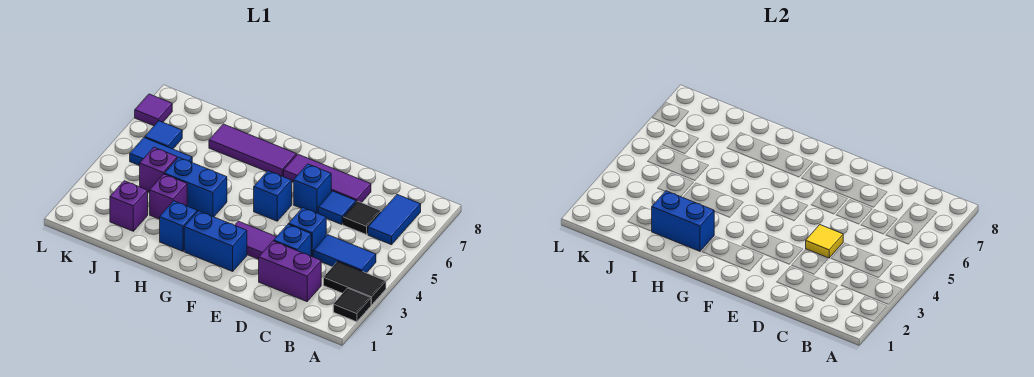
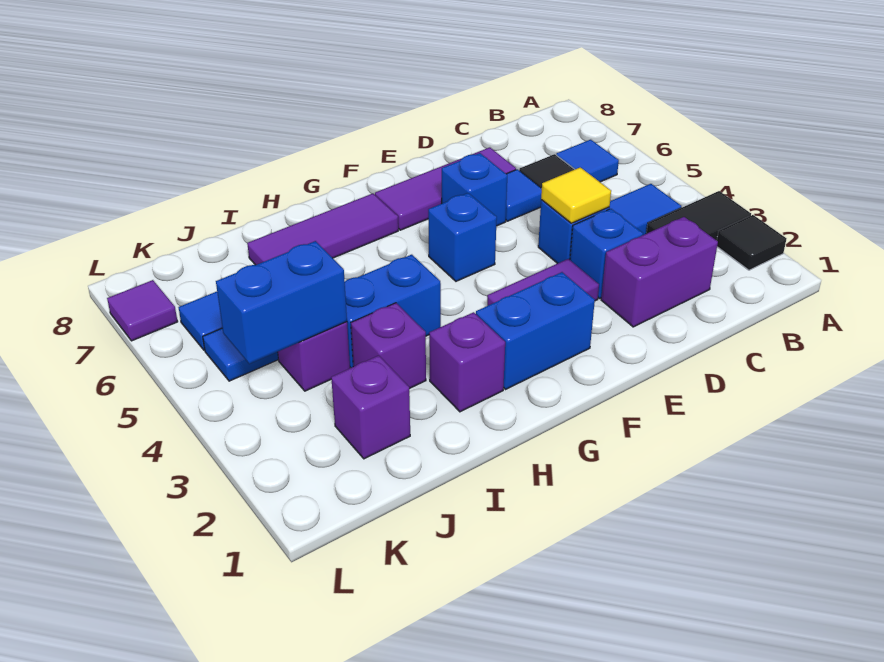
blue tile B6:B7 level 1 -> blue tile B6 level 1
blue brick H2 level 1 -> purple brick H2 level 1
blue brick H2:I2 level 2 -> blue brick J4:K4 level 2

